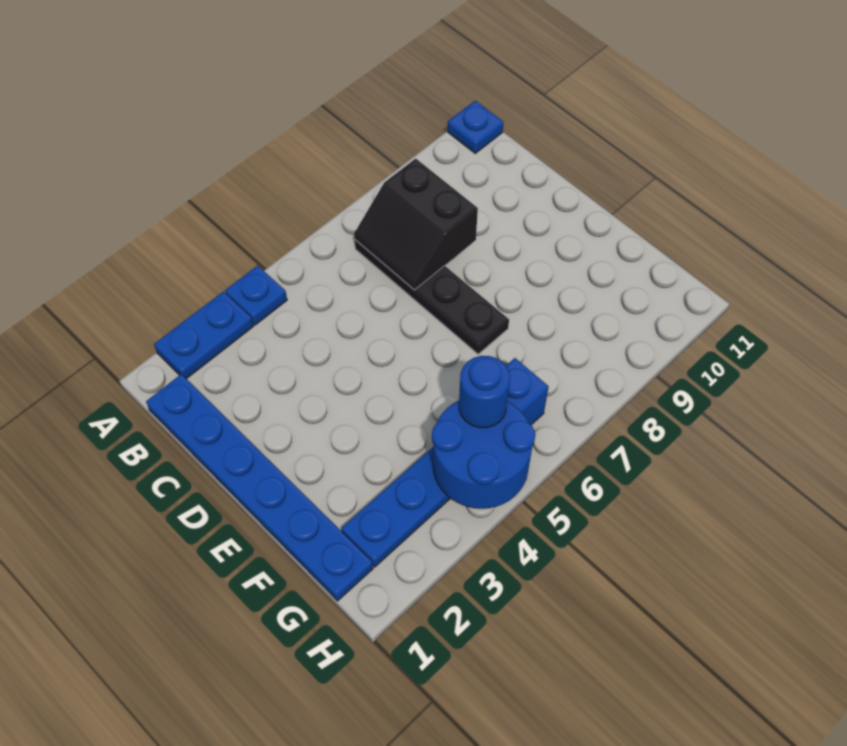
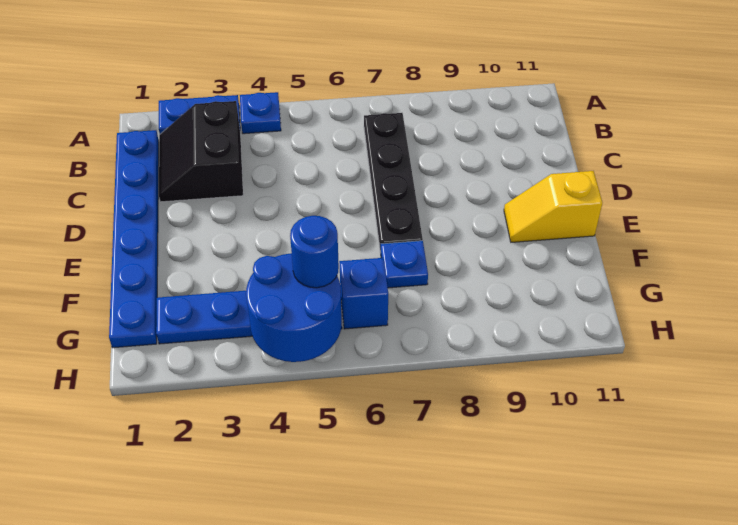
blue plate A11 level 1 -> blue plate F7 level 1
black slope B7:C8 level 2 top 8 -> black slope B2:C3 level 1 top 3
none -> yellow slope E10:E11 level 1 top 11

